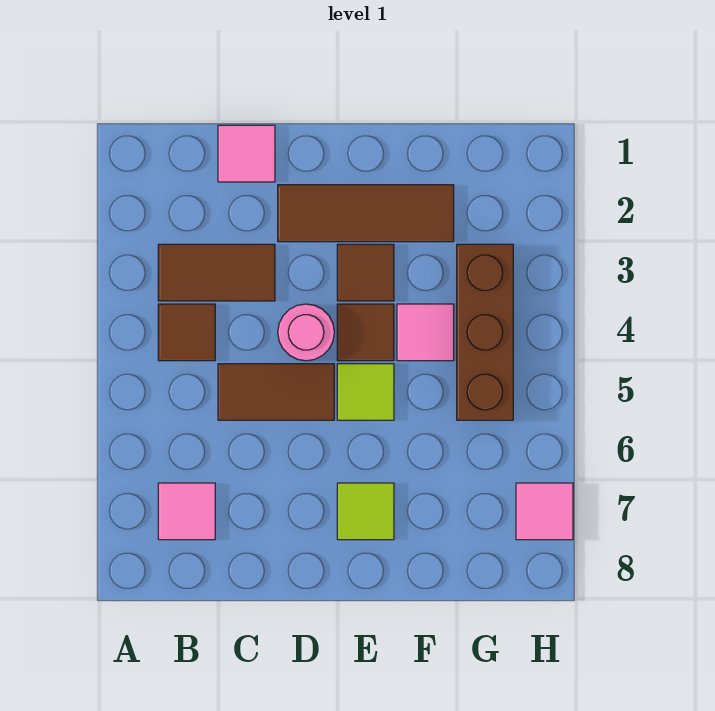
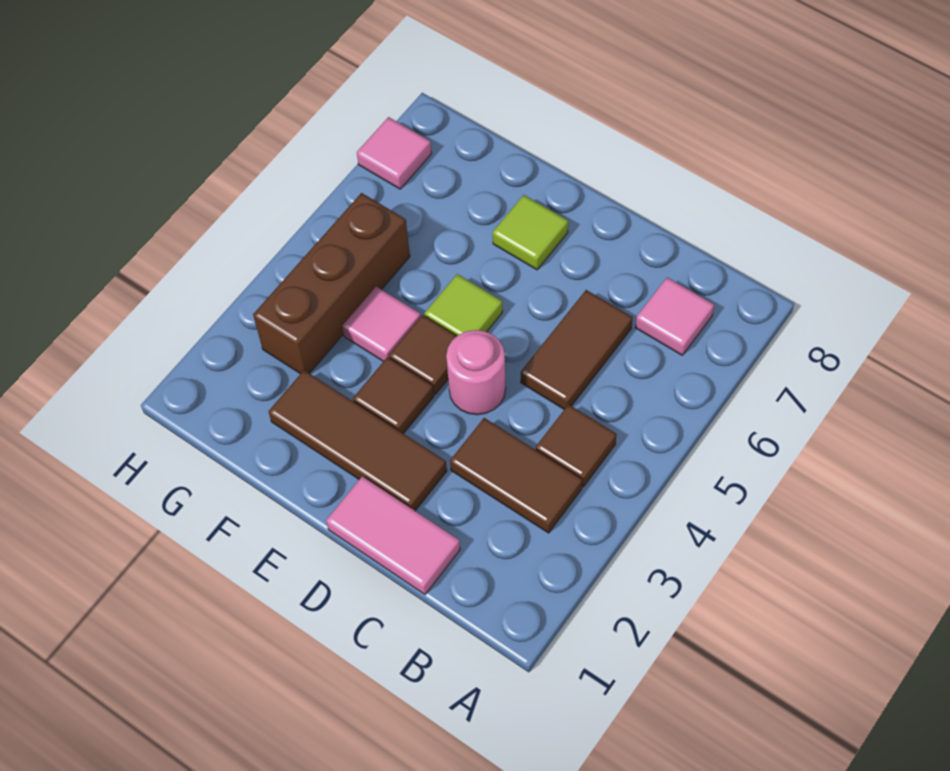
pink tile C1 level 1 -> pink tile C1:D1 level 1
brown tile C5:D5 level 1 -> brown tile C5:C6 level 1

